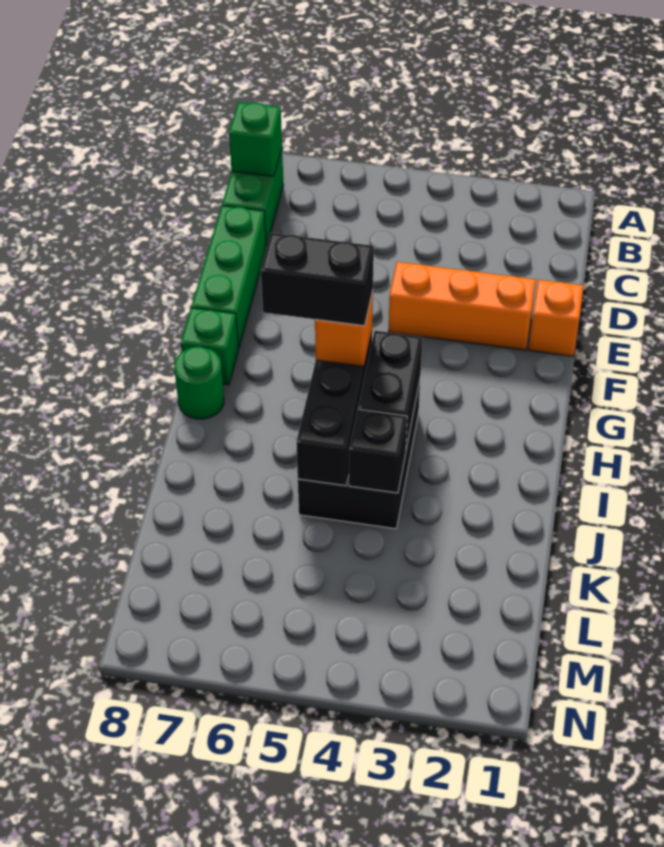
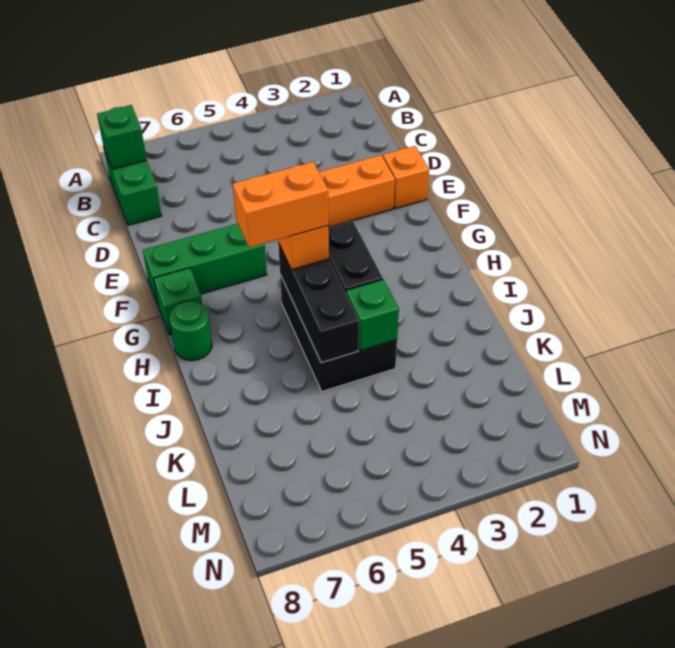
green brick D8:F8 level 1 -> green brick F6:F8 level 1
black brick H5:H6 level 4 -> orange brick H5:H6 level 4
black brick J4 level 2 -> green brick J4 level 2

